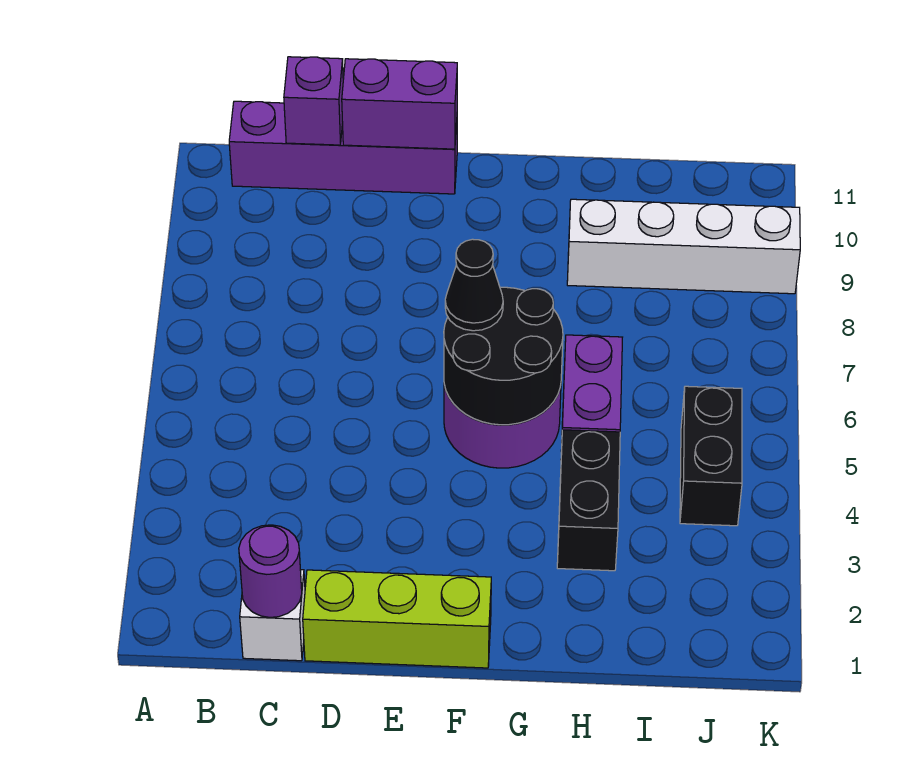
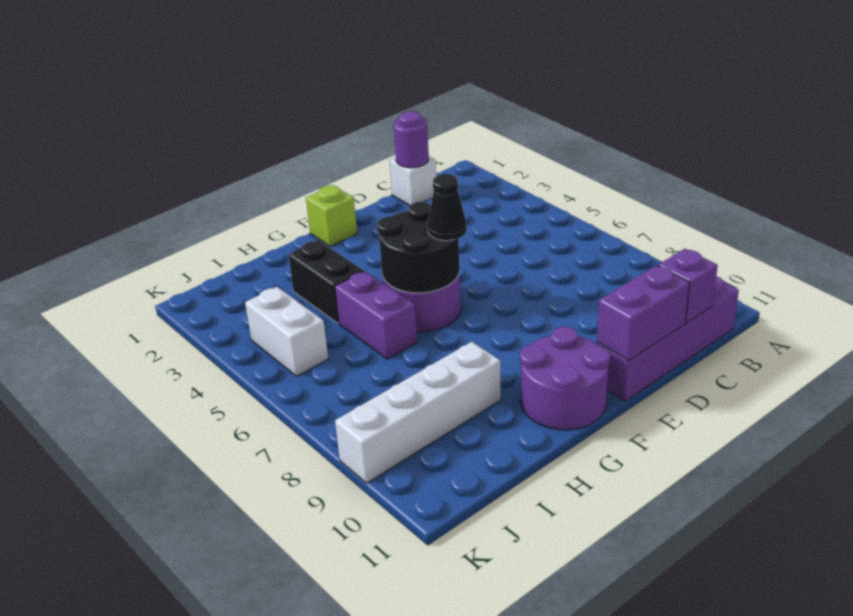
lime brick D1:F1 level 1 -> lime brick F1 level 1
none -> purple round brick F10:G11 level 1
black brick J4:J5 level 1 -> white brick J4:J5 level 1

